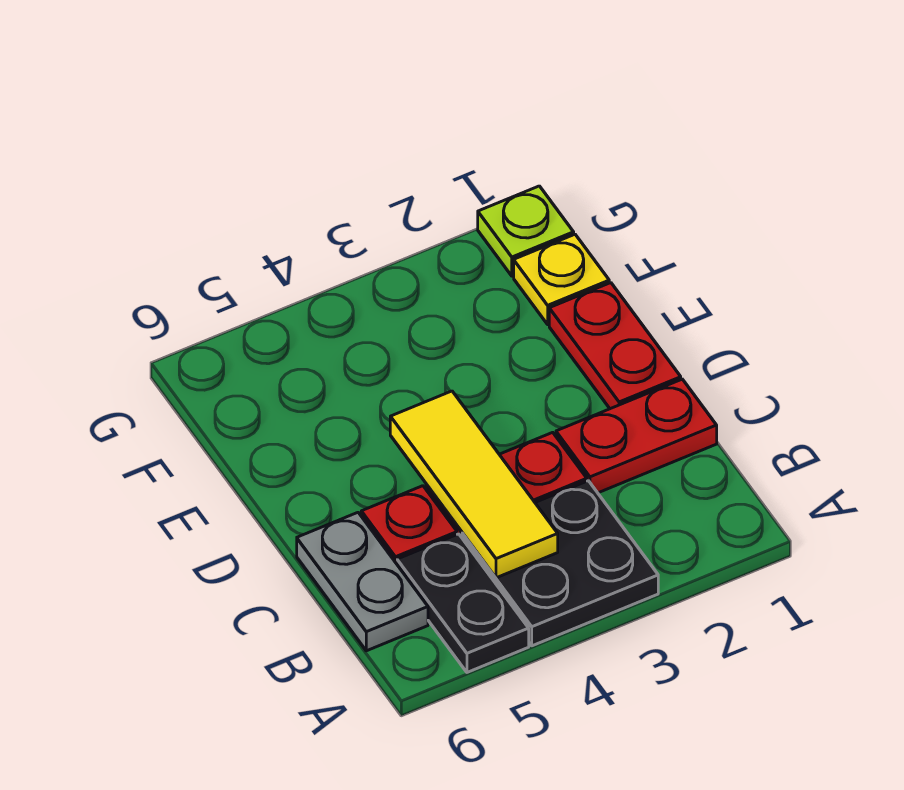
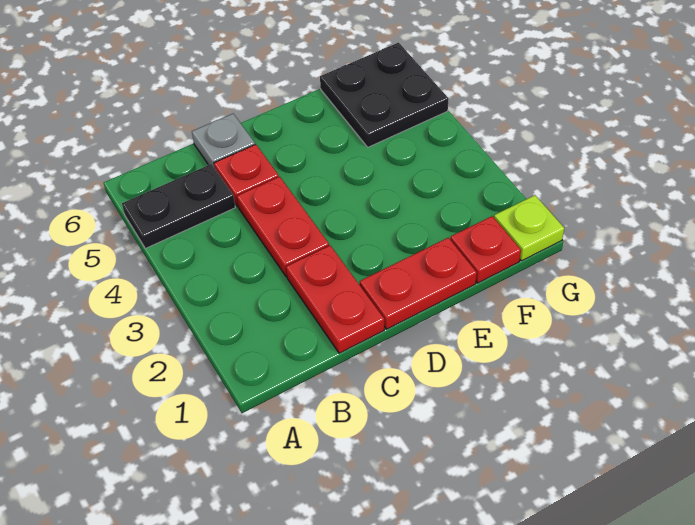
black plate A3:B4 level 1 -> black plate F5:G6 level 1
yellow tile B4:D4 level 2 -> none
grey plate B6:C6 level 1 -> grey plate C6 level 1
yellow plate F1 level 1 -> red plate F1 level 1

